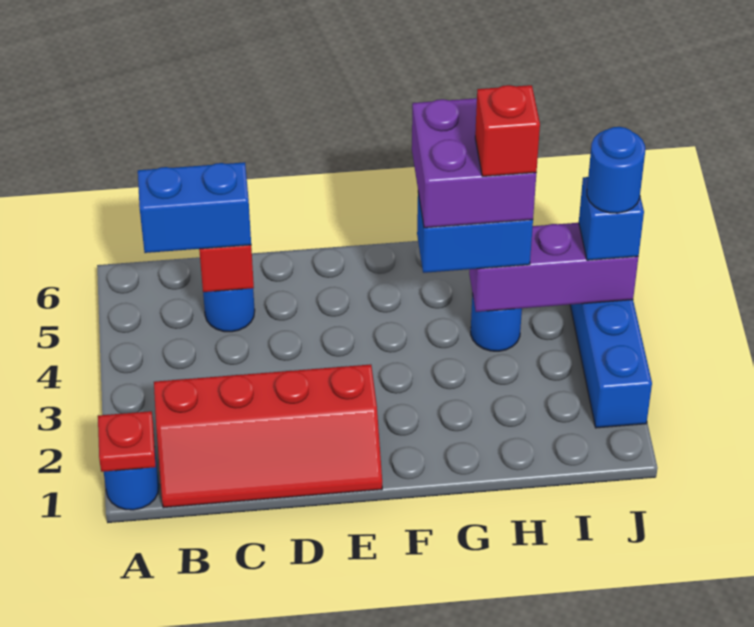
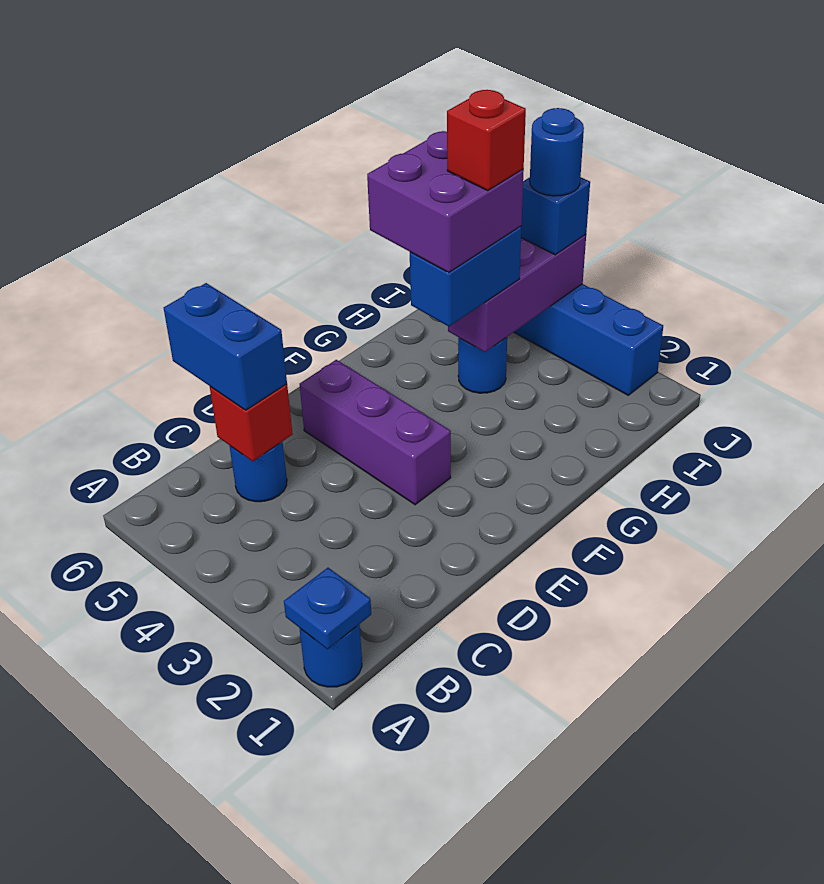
red plate A1 level 2 -> blue plate A1 level 2
red slope B1:E2 level 1 top 2 -> none
blue brick B5:C5 level 3 -> blue brick C5:C6 level 3
none -> purple brick E3:E5 level 1

